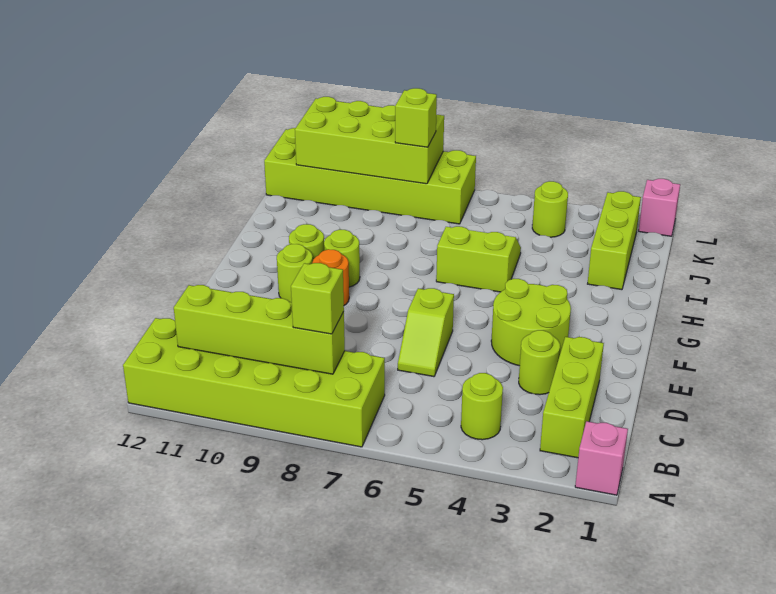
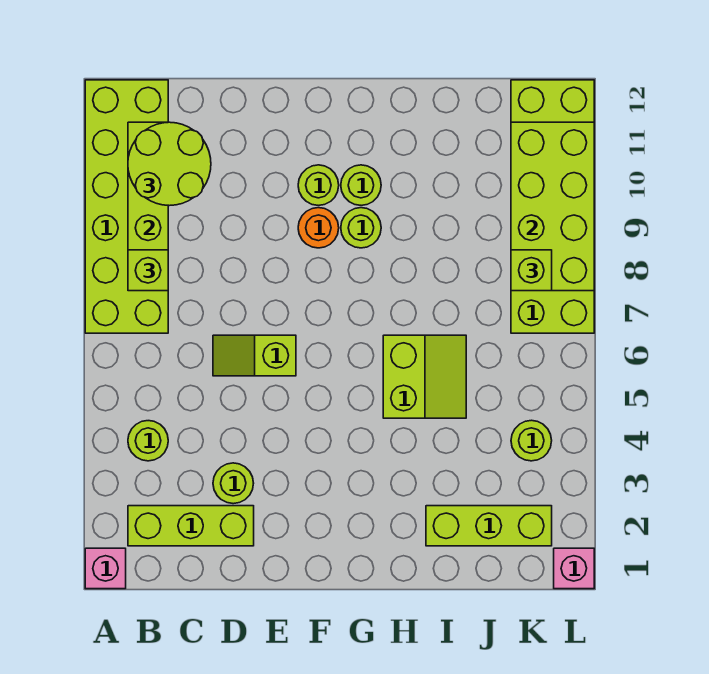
lime round brick E3:F4 level 1 -> lime round brick B10:C11 level 3

